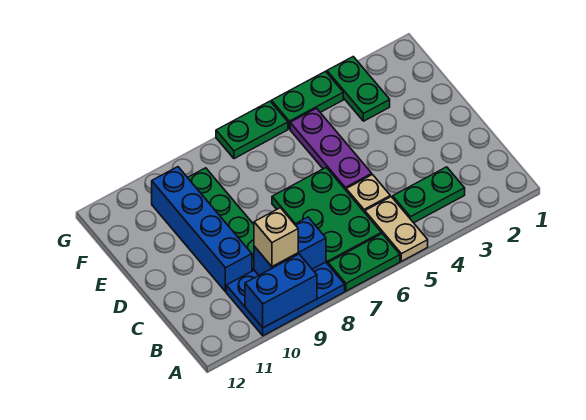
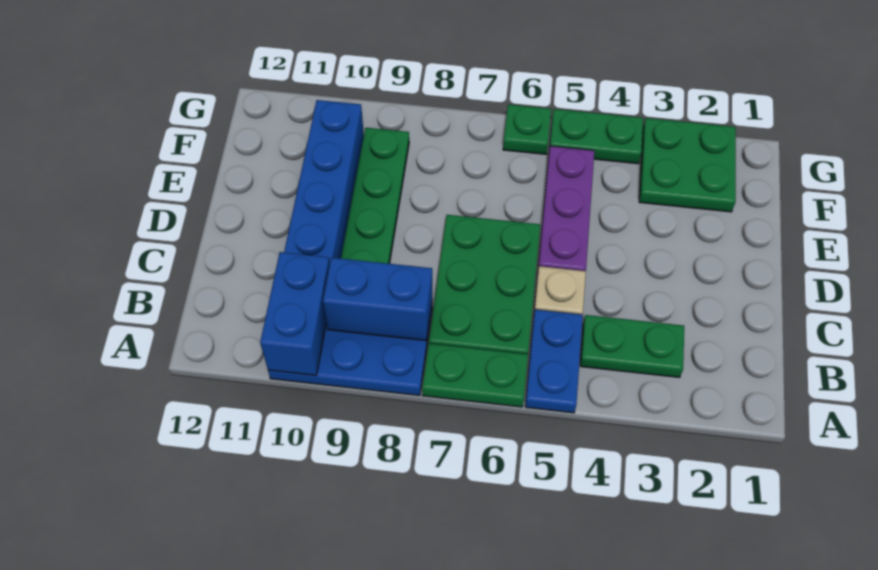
tan plate A5:B5 level 1 -> blue plate A5:B5 level 1
blue brick A9:A10 level 2 -> blue brick A10:B10 level 2
tan brick B9 level 3 -> none
green plate F3:G3 level 1 -> green plate F2:G3 level 1
green plate G6:G7 level 1 -> green plate G6 level 1

